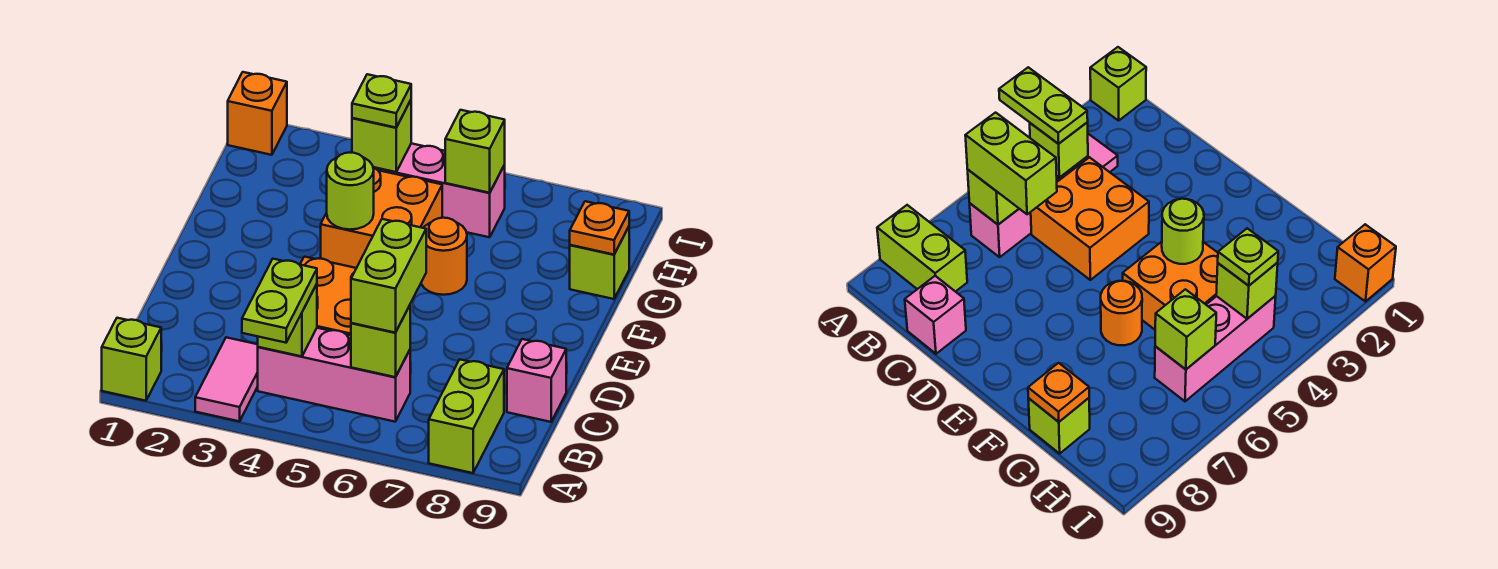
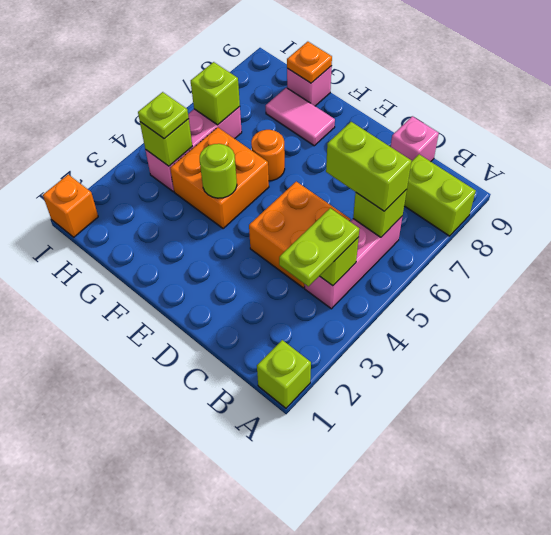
pink tile A3:B3 level 1 -> pink tile F8:G8 level 1
lime plate A4:B4 level 3 -> lime plate B3:B4 level 3
lime brick G9 level 1 -> pink brick G9 level 1

